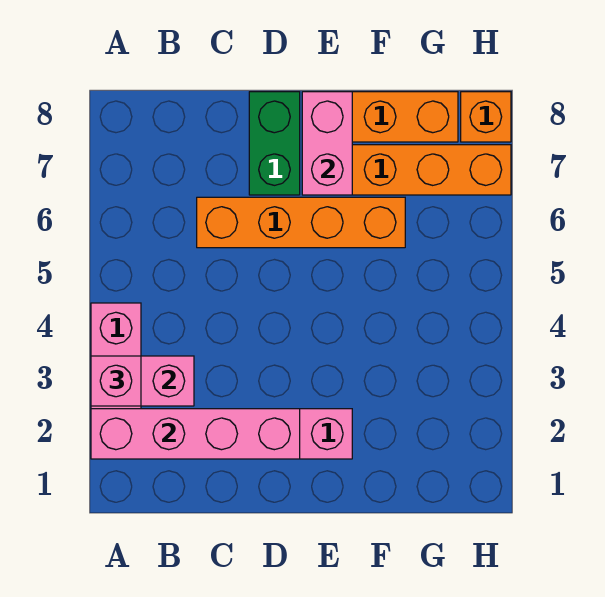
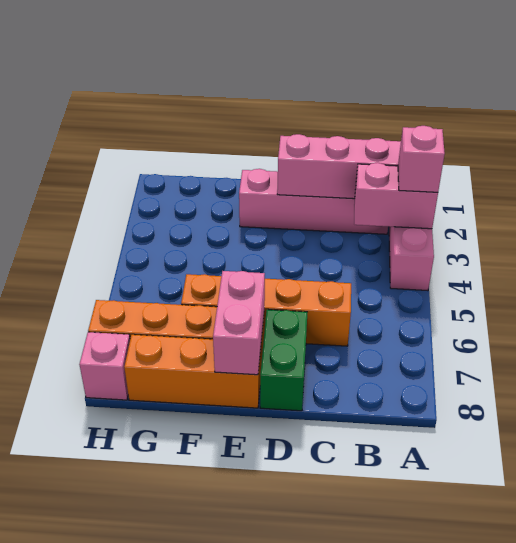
orange brick H8 level 1 -> pink brick H8 level 1

